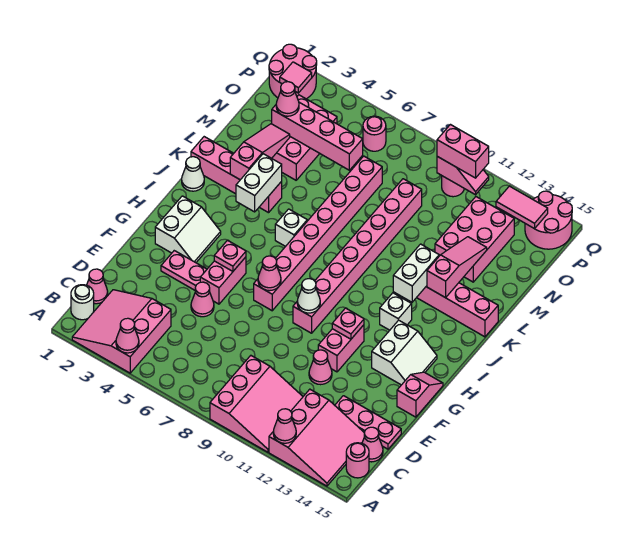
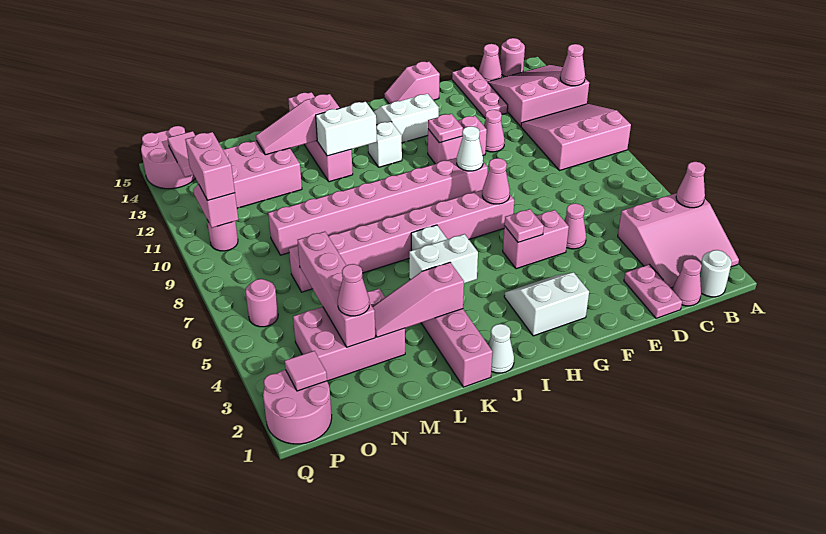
pink plate F3:F4 level 1 -> pink plate D1:D2 level 1

